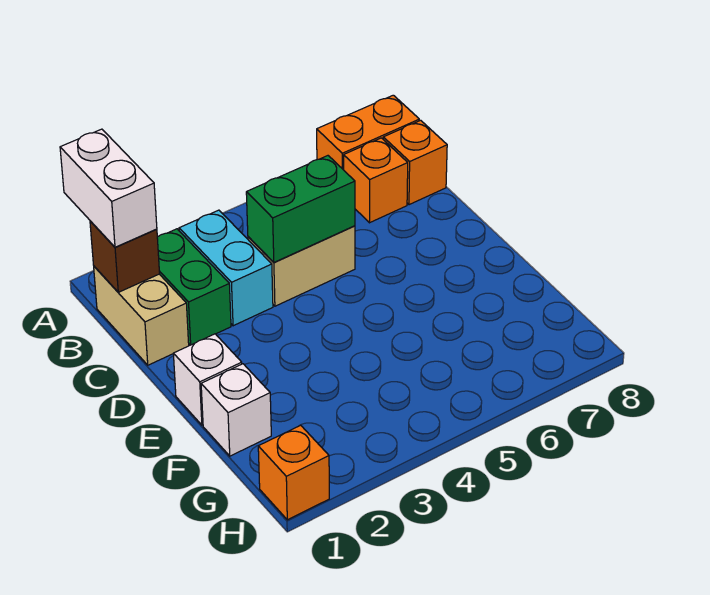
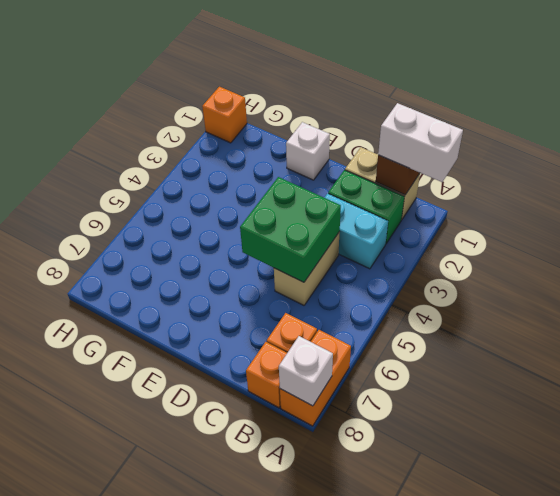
green brick C4:C5 level 2 -> green brick C4:D5 level 2
white brick F1 level 1 -> white brick A8 level 2

